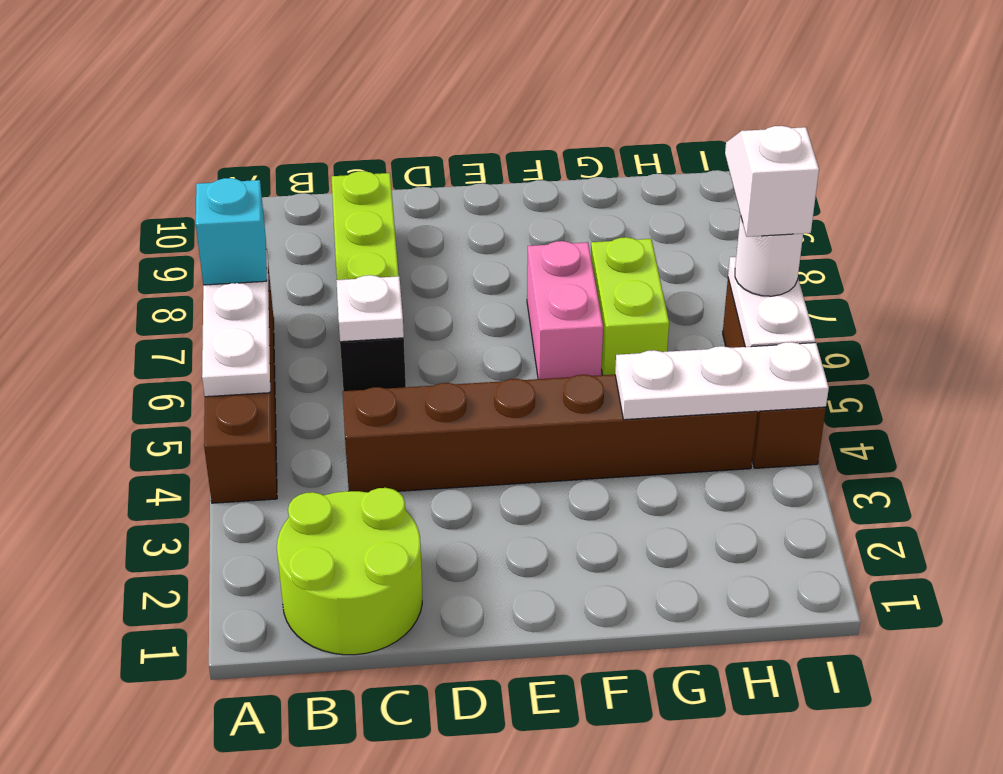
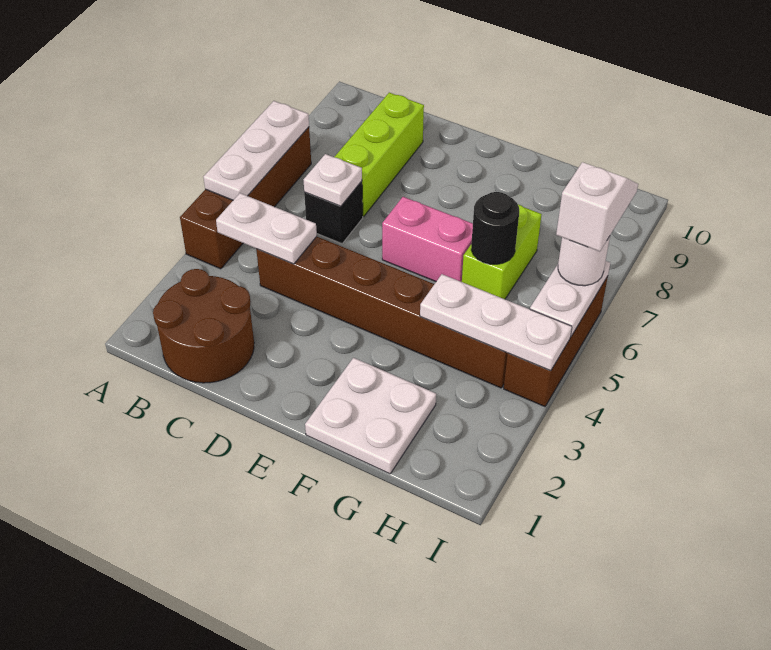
cyan brick A7 level 3 -> none
lime round brick B1:C2 level 1 -> brown round brick B1:C2 level 1
none -> white plate B4:C4 level 2
none -> white plate F1:G2 level 1
pink brick F6:F7 level 1 -> pink brick E6:F6 level 1
none -> black round brick G6 level 2

